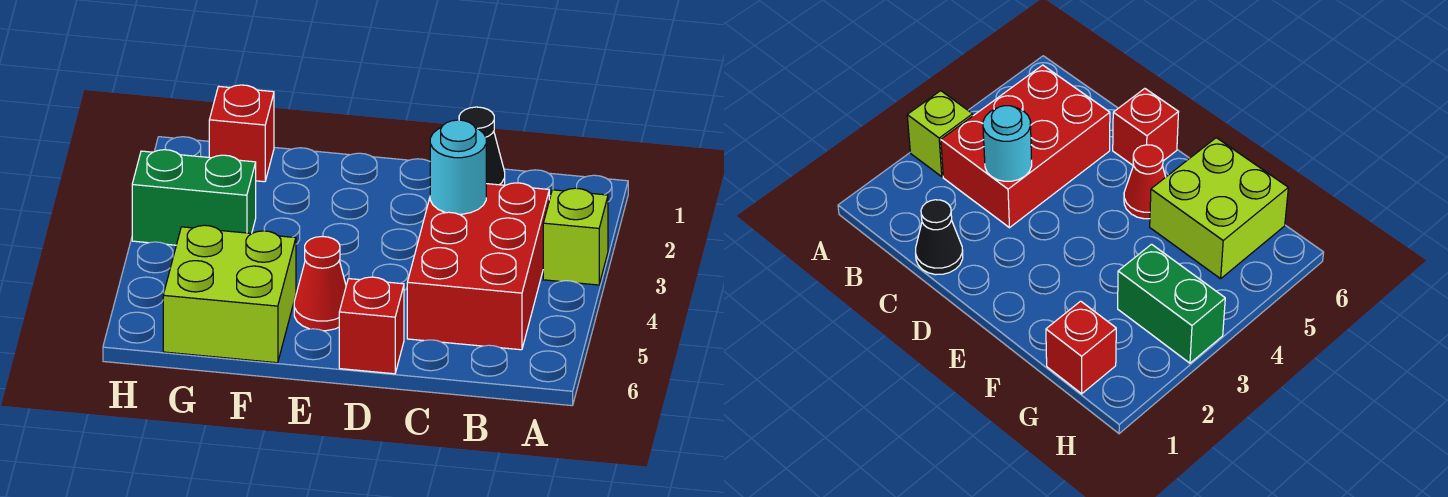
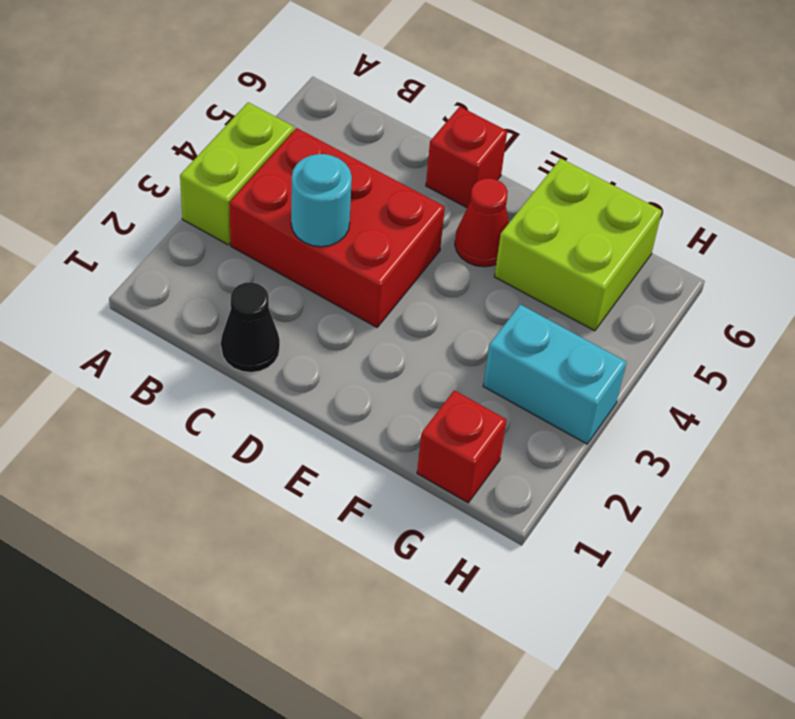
lime brick A3 level 1 -> lime brick A3:A4 level 1
red brick B3:C5 level 1 -> red brick B3:D4 level 1
green brick G3:H3 level 1 -> cyan brick G3:H3 level 1

